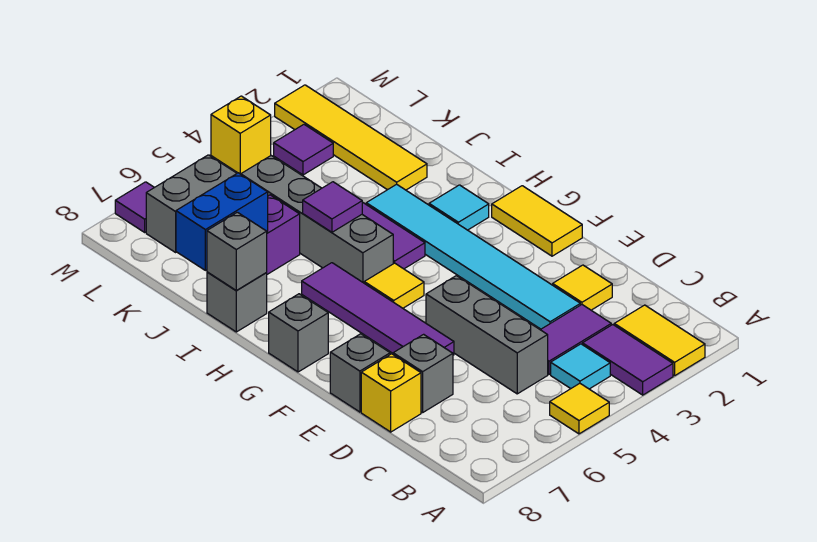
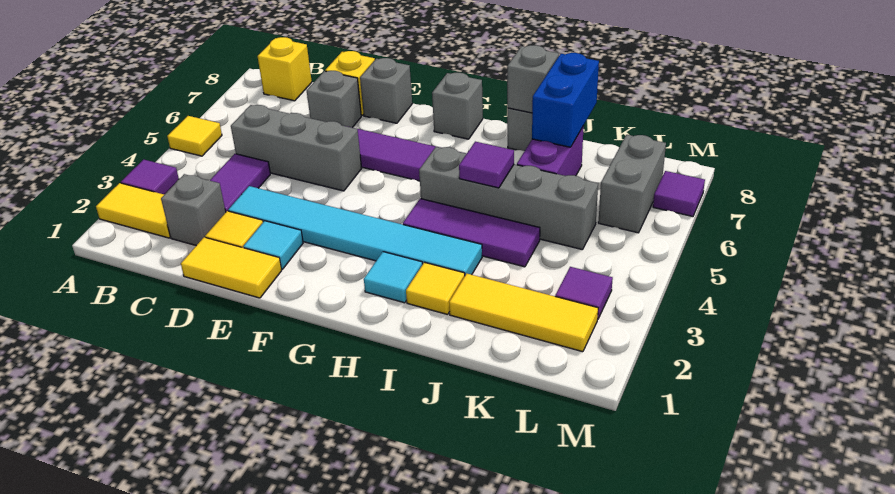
purple tile A3:B3 level 1 -> purple tile A3 level 1
cyan tile B4 level 1 -> cyan tile E2 level 1
none -> grey brick C2 level 1
yellow tile F1:G1 level 1 -> yellow tile D1:E1 level 1
yellow tile G5 level 1 -> yellow tile I2 level 1
yellow tile J2:M2 level 1 -> yellow tile J2:L2 level 1
yellow brick M4 level 1 -> yellow brick B8 level 1

